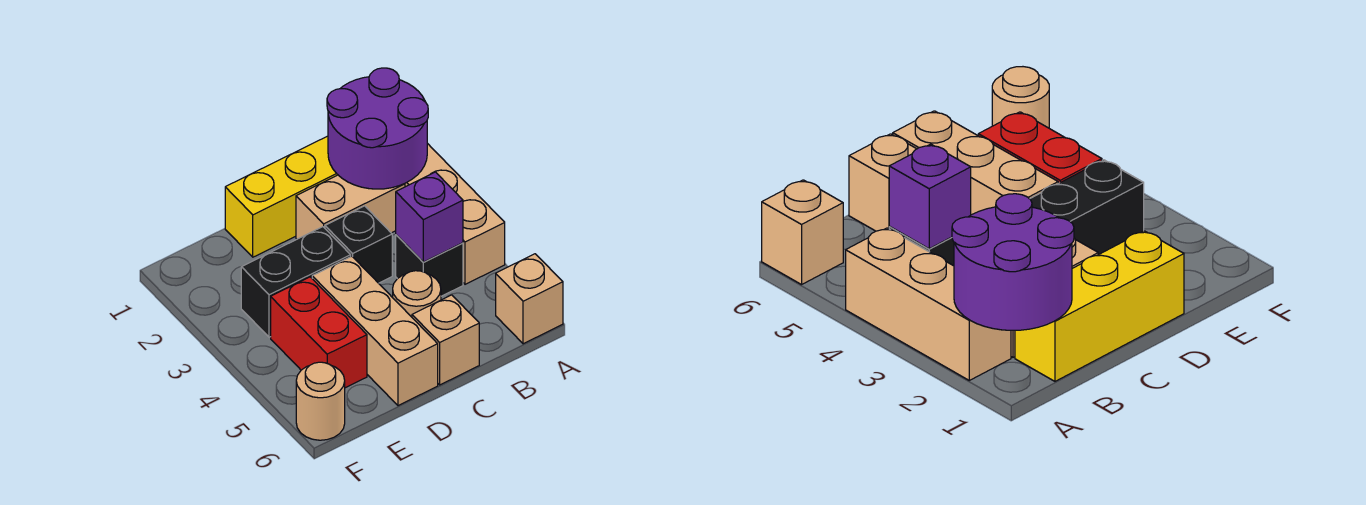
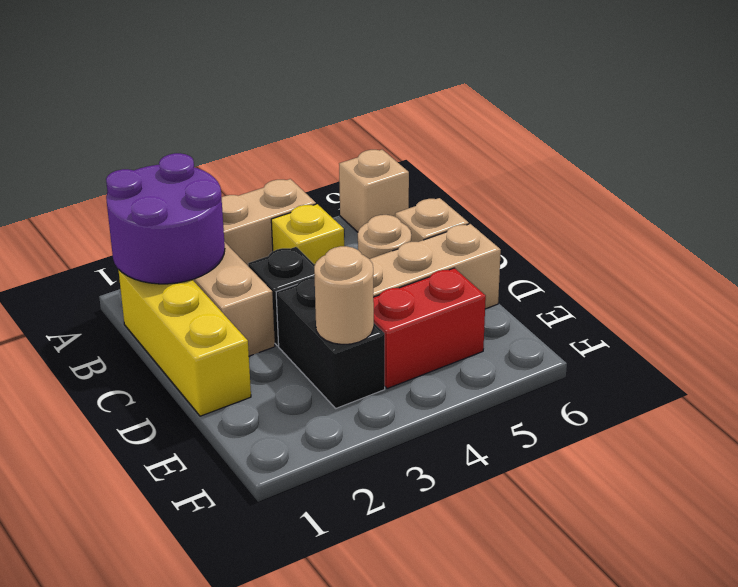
black brick B4 level 1 -> yellow brick B4 level 1
purple brick B4 level 2 -> none
tan round brick F6 level 1 -> tan round brick E3 level 2

